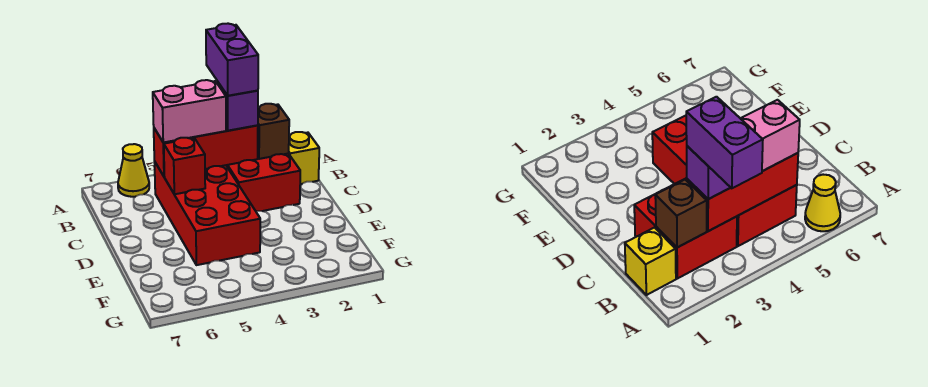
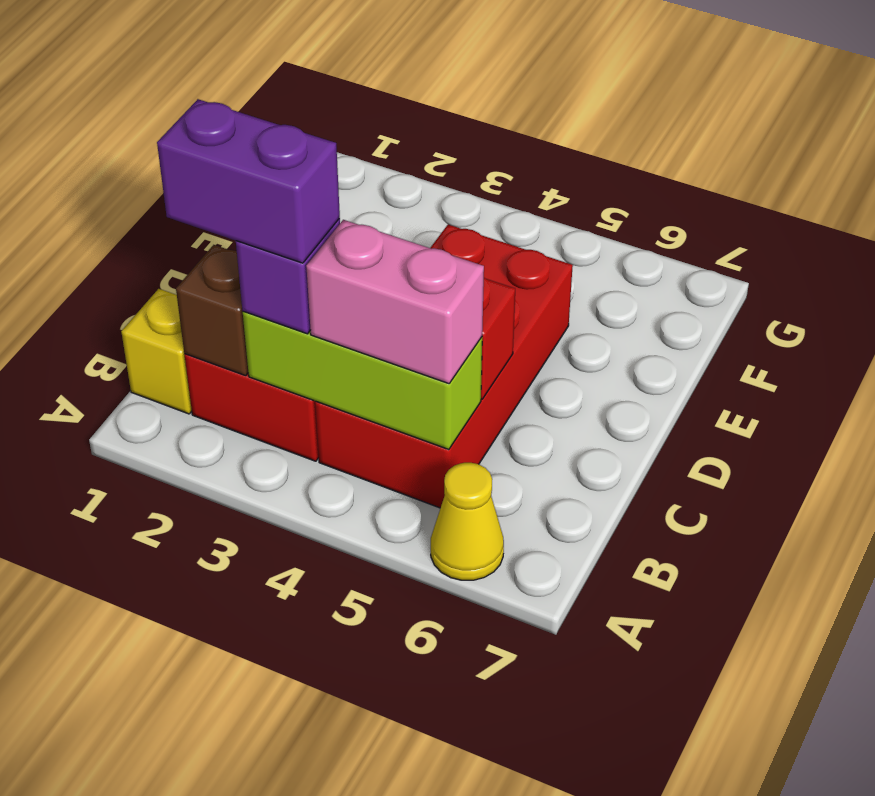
purple brick A3:B3 level 4 -> purple brick B2:B3 level 4
red brick B3:B5 level 2 -> lime brick B3:B5 level 2

